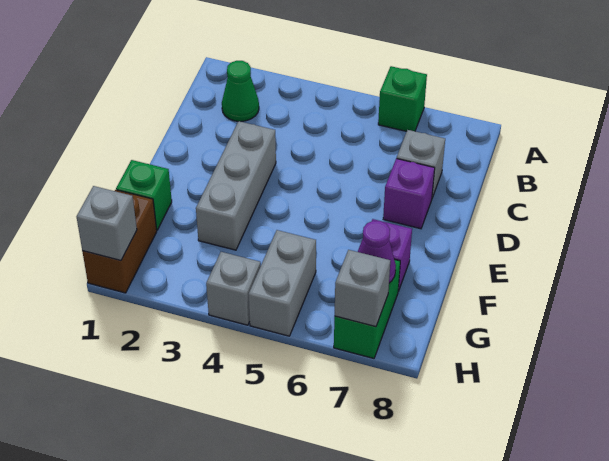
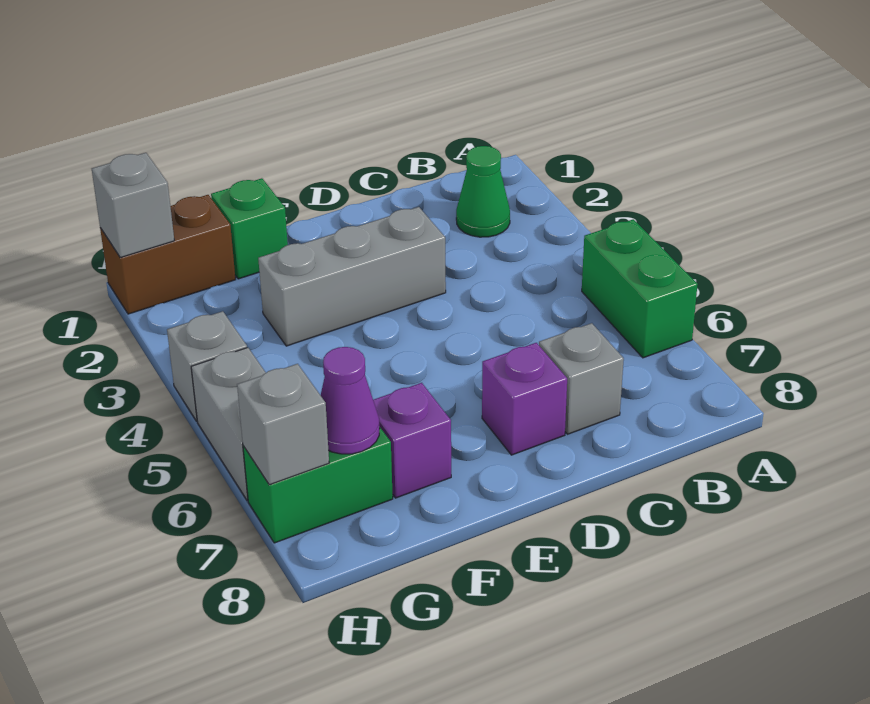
green brick A6 level 1 -> green brick A5:A6 level 1
grey brick G5:H5 level 1 -> grey brick H5:H6 level 1

